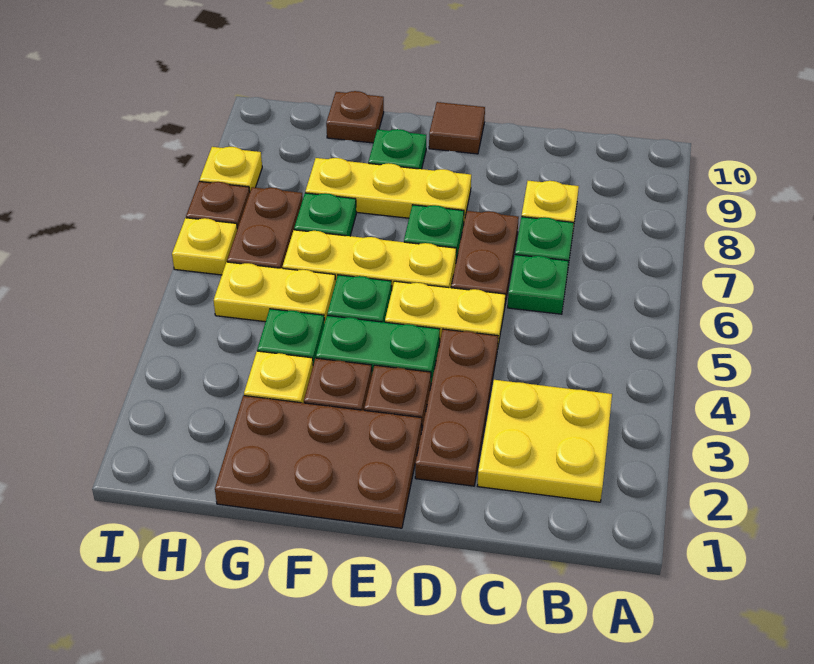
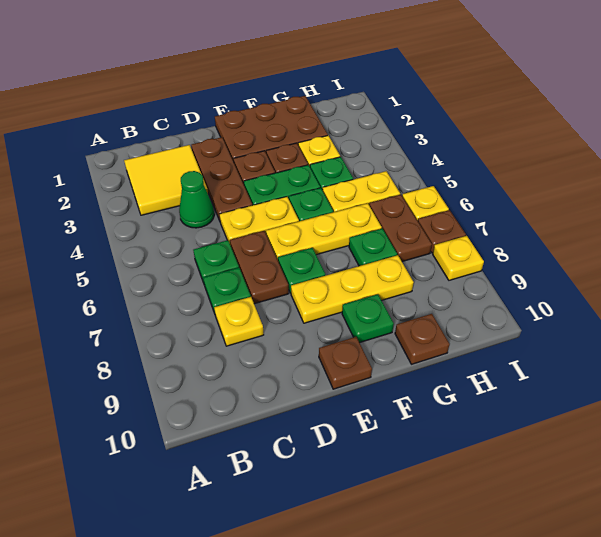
yellow plate B2:C3 level 1 -> yellow tile B2:C3 level 1
none -> green cone C4 level 1
brown tile E10 level 1 -> brown plate E10 level 1

